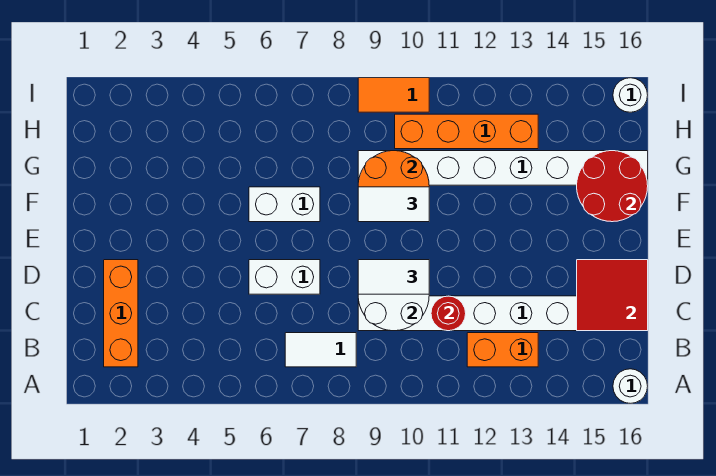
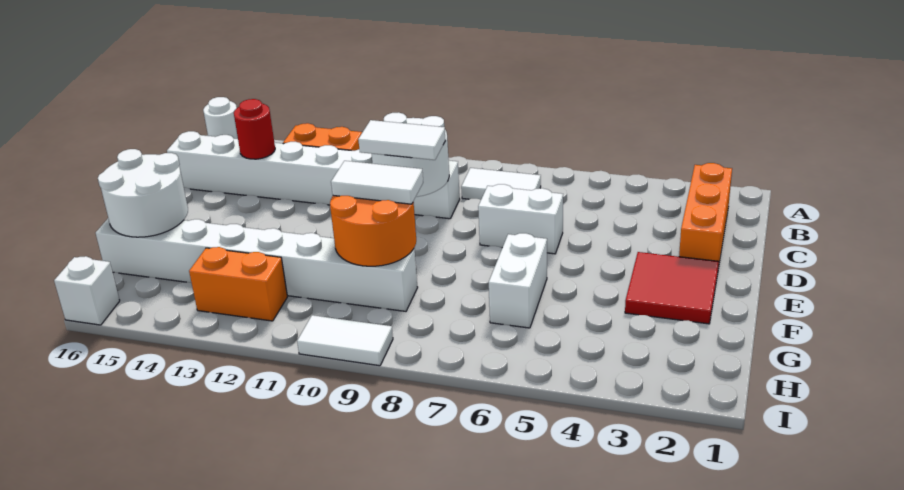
red round brick C11 level 2 -> red round brick C14 level 2
red tile C15:D16 level 2 -> red tile E2:F3 level 1
white brick F6:F7 level 1 -> white brick F6:G6 level 1
red round brick F15:G16 level 2 -> white round brick F15:G16 level 2
orange brick H10:H13 level 1 -> orange brick H12:H13 level 1
orange tile I9:I10 level 1 -> white tile I9:I10 level 1
white round brick I16 level 1 -> white brick I16 level 1

